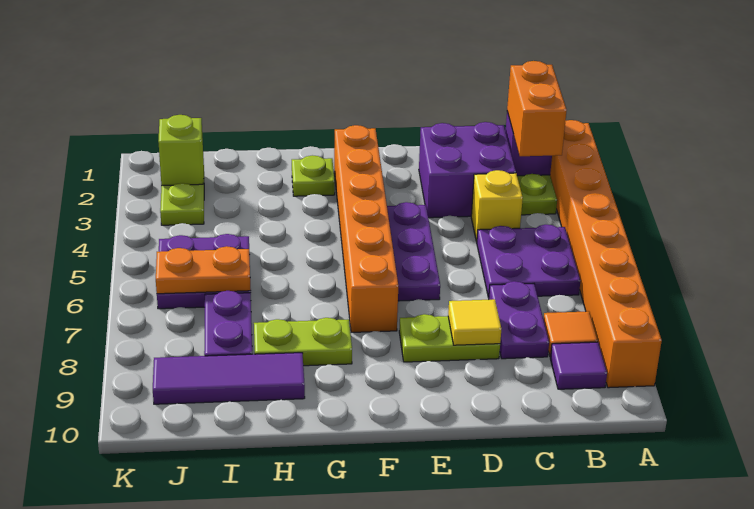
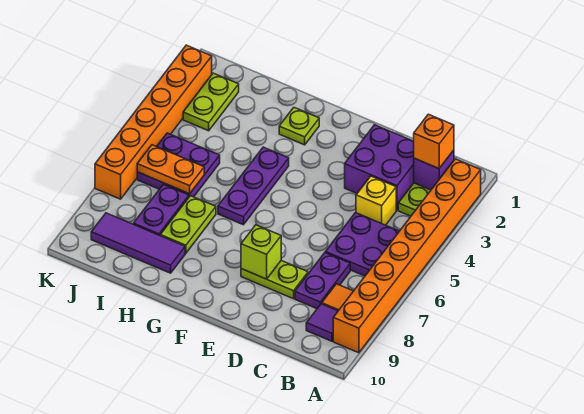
orange brick B2:B3 level 3 -> orange brick B2 level 3
yellow tile D8 level 2 -> none
purple plate E4:E6 level 1 -> purple plate G4:G6 level 1
orange brick F2:F7 level 1 -> orange brick K2:K7 level 1
lime plate G8:H8 level 1 -> lime plate H7:H8 level 1
lime brick J2 level 2 -> lime brick E8 level 2

